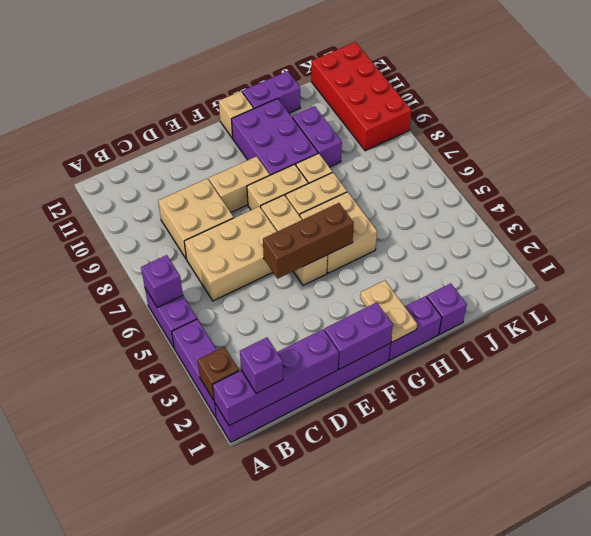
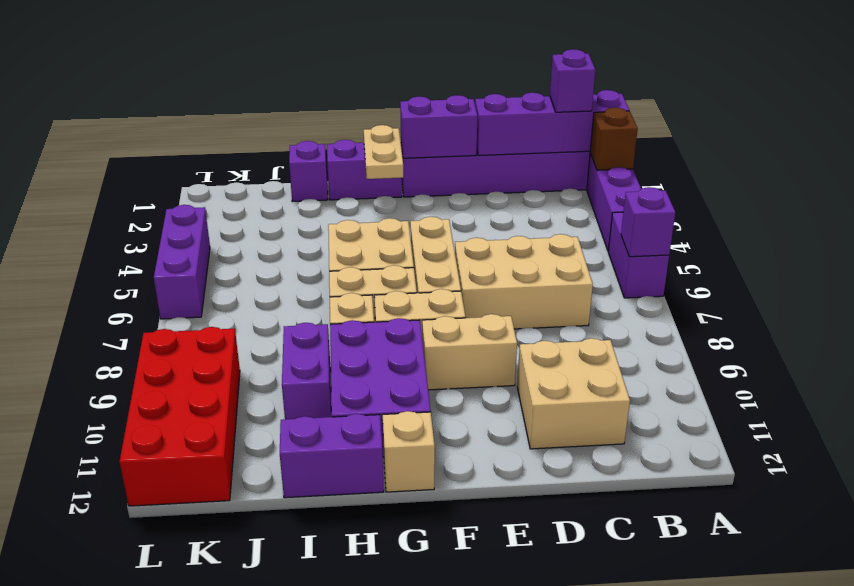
tan brick C8:D9 level 1 -> tan brick C10:D11 level 1
brown brick E5:G5 level 2 -> none
none -> purple brick L4:L6 level 1

